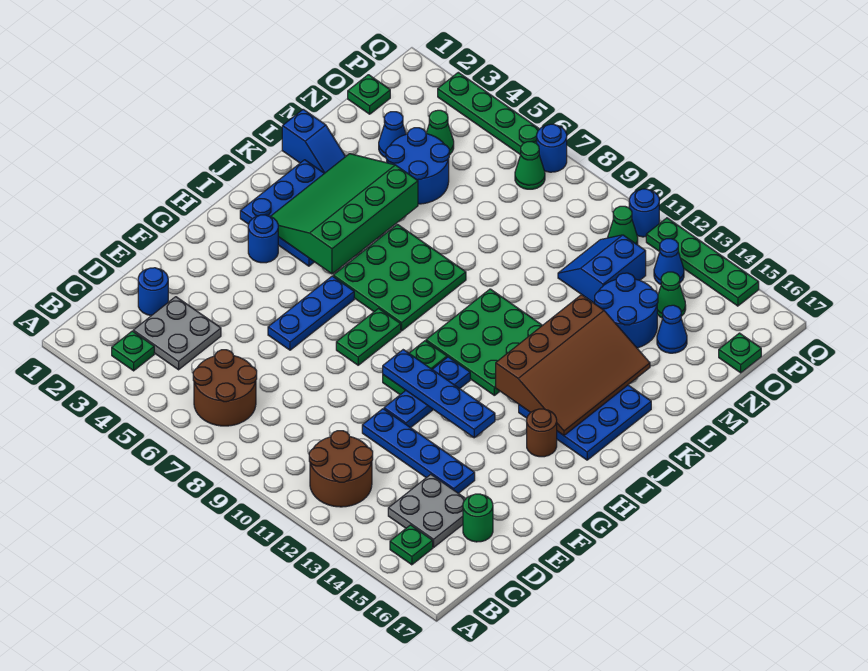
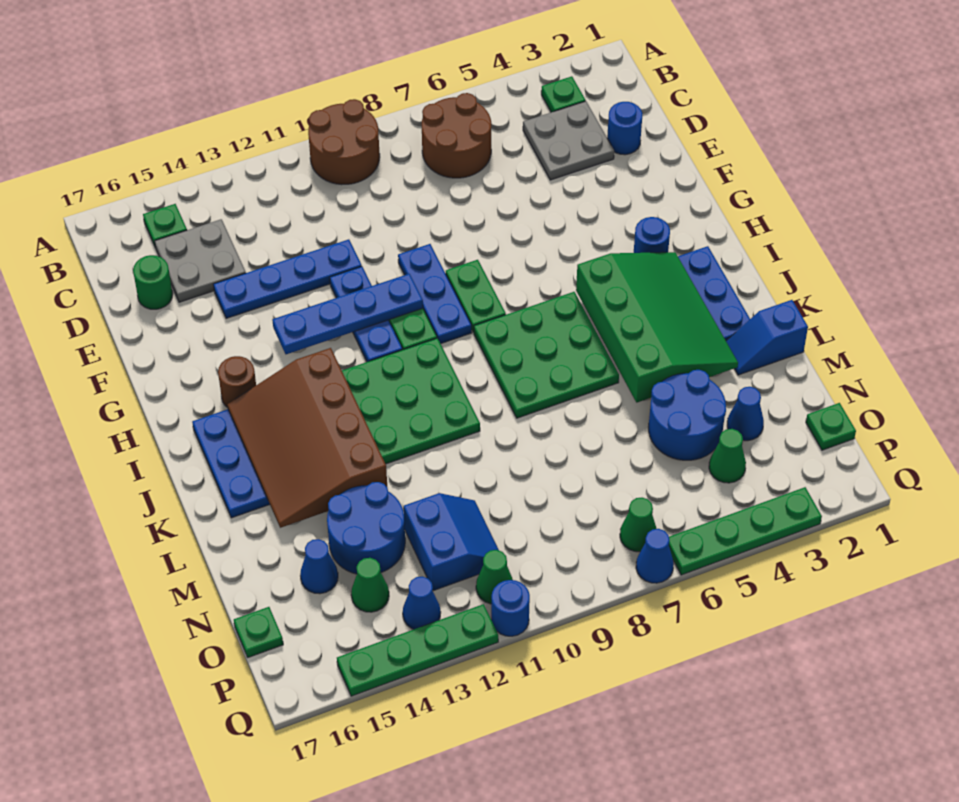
brown round brick B11:C12 level 1 -> brown round brick A9:B10 level 1
blue plate F6:H6 level 1 -> blue plate F9:H9 level 1
blue round brick Q7 level 1 -> blue cone Q7 level 1

